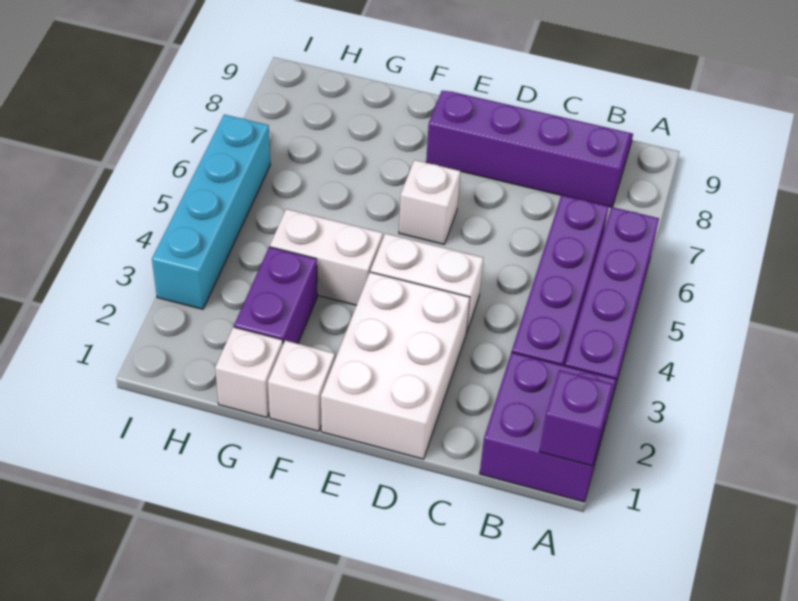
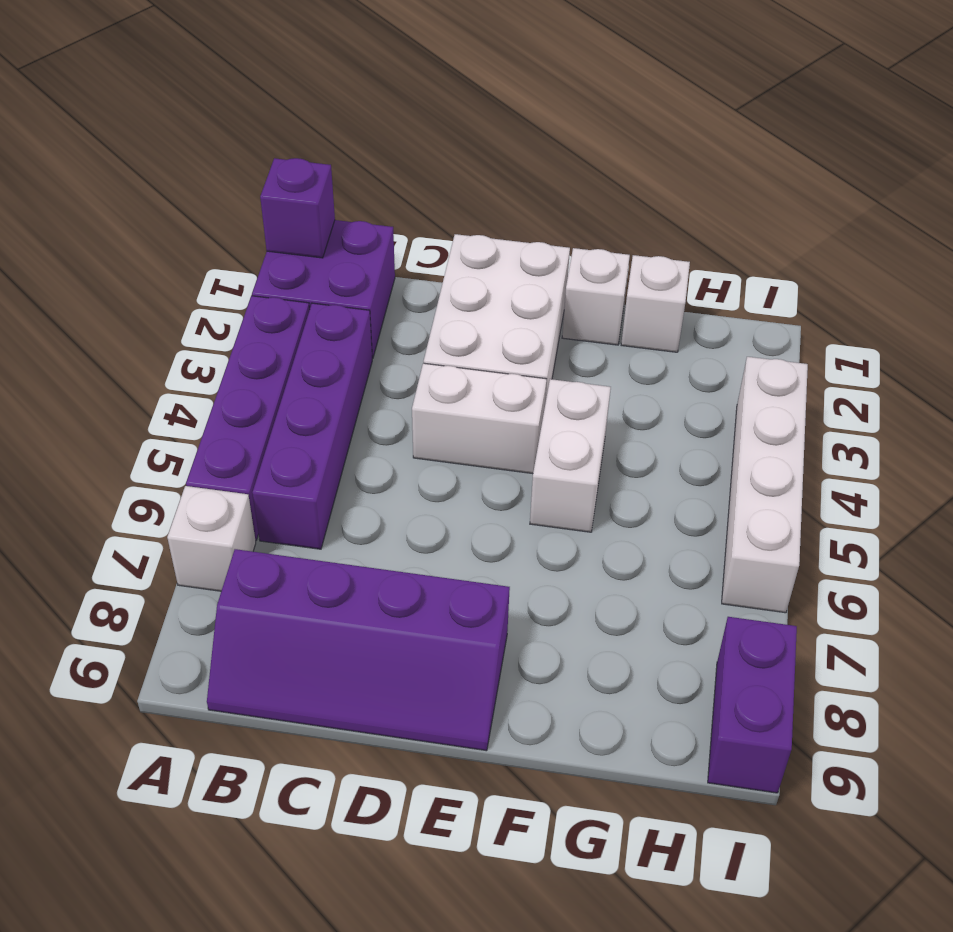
white brick E6 level 1 -> white brick A7 level 1
white brick F4:G4 level 1 -> white brick F4:F5 level 1
purple brick G2:G3 level 1 -> purple brick I8:I9 level 1
cyan brick I3:I6 level 1 -> white brick I3:I6 level 1

